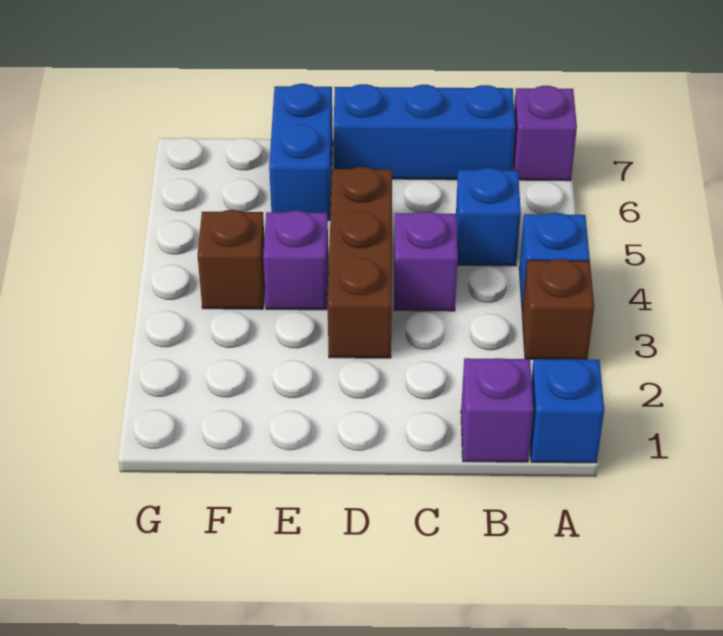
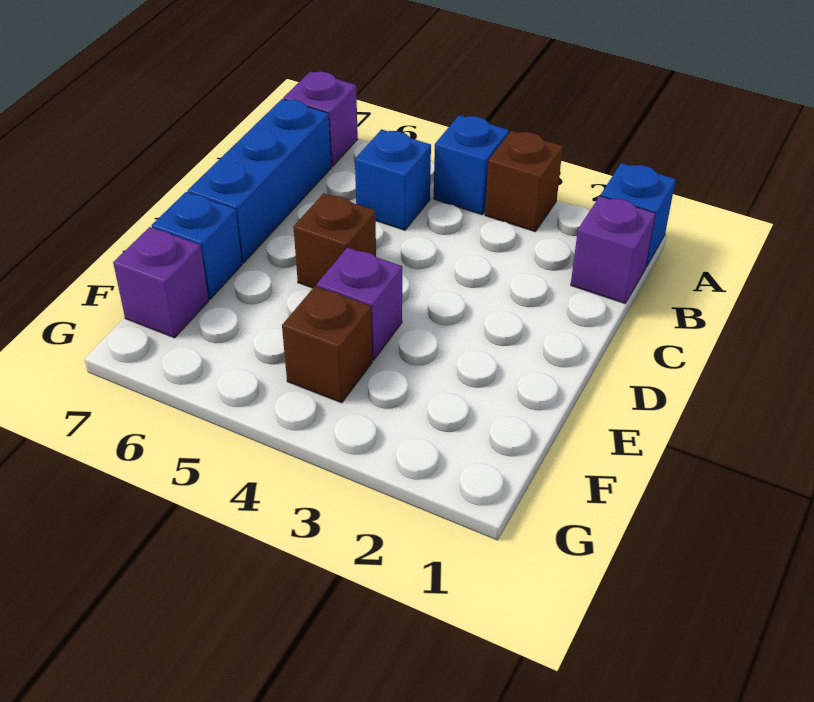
purple brick C4 level 1 -> purple brick F7 level 1
brown brick D3:D5 level 1 -> brown brick D5 level 1
blue brick E6:E7 level 1 -> blue brick E7 level 1

